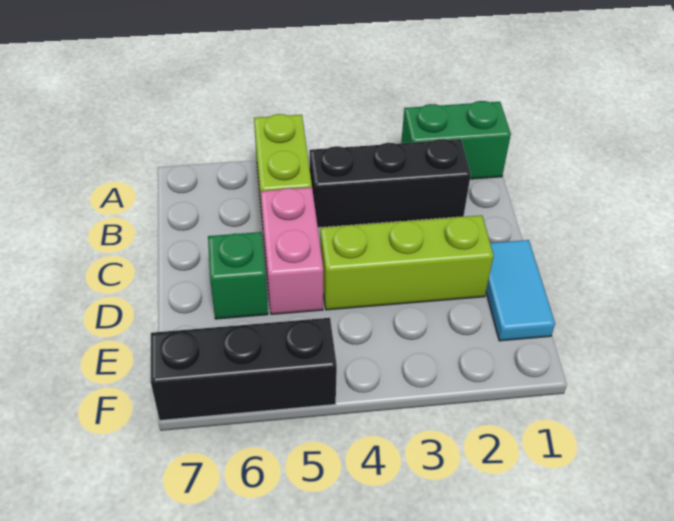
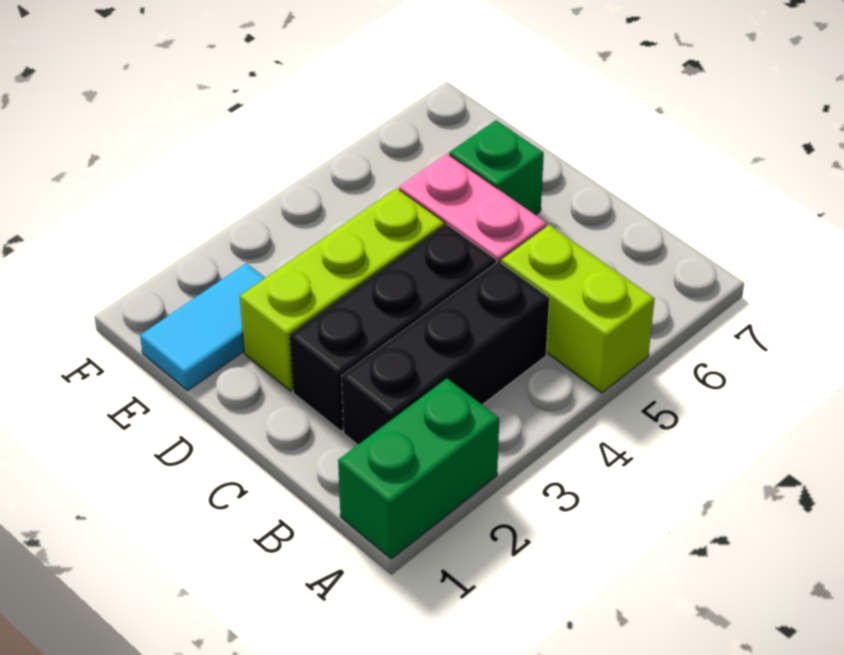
cyan tile D1:E1 level 1 -> cyan tile E1:E2 level 1
black brick F5:F7 level 1 -> black brick C2:C4 level 1

